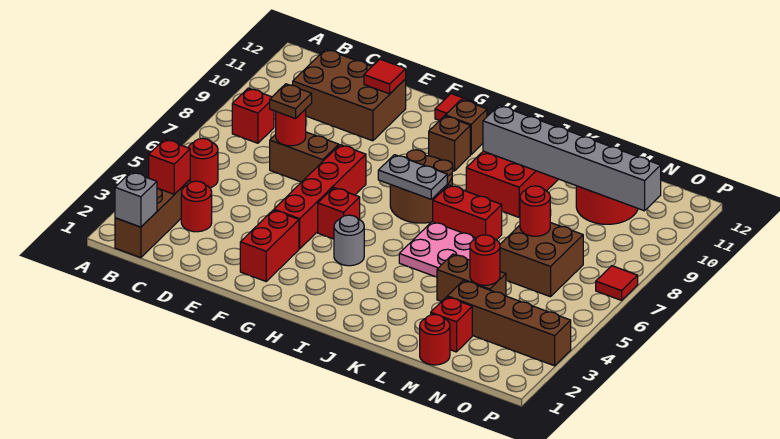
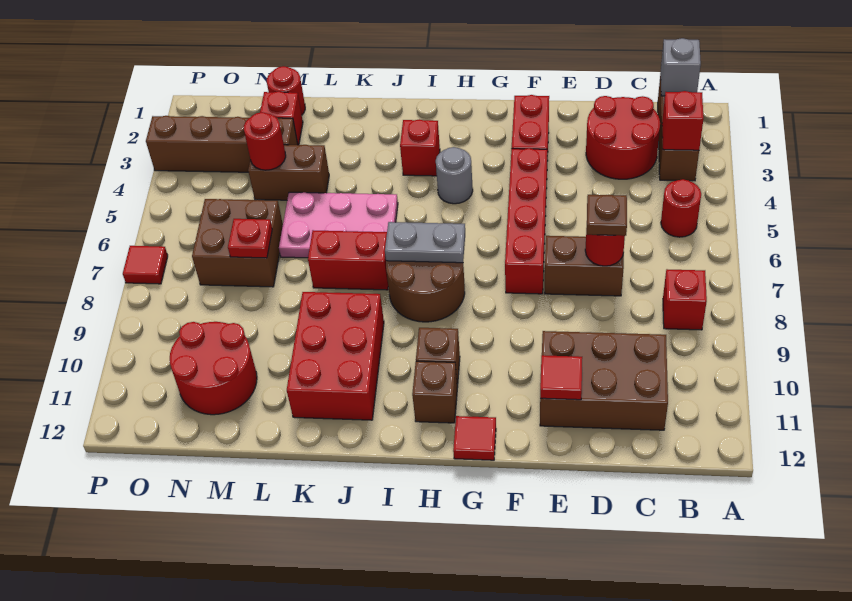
red round brick C3 level 1 -> red round brick C2:D3 level 1
red brick G5 level 1 -> red brick I3 level 1
grey brick J10:O10 level 2 -> none
red round brick M7 level 2 -> red plate M7 level 2

